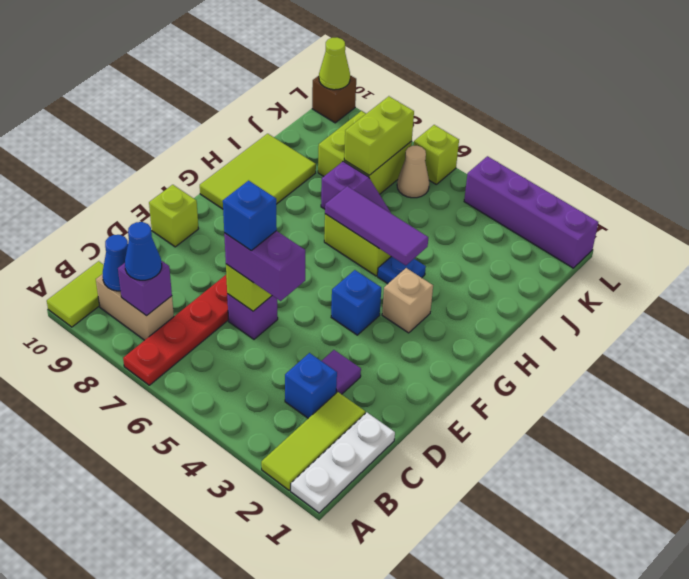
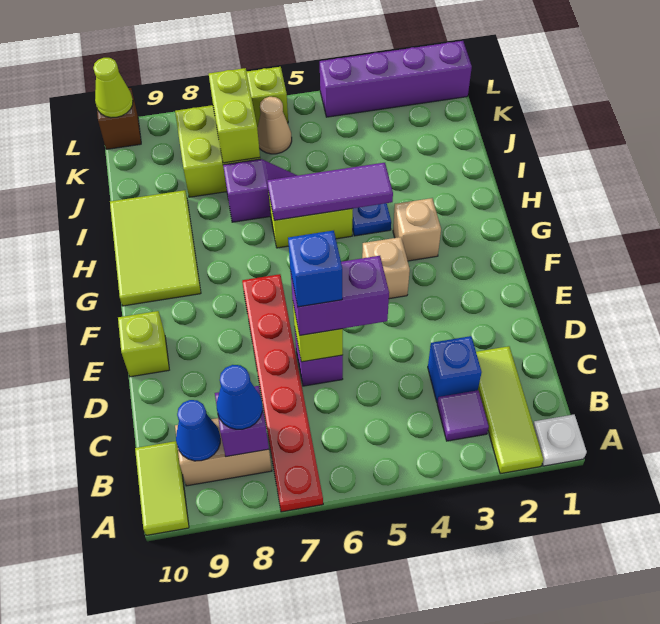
white plate A1:C1 level 1 -> white plate A1 level 1
purple tile D3 level 1 -> purple tile B3 level 1
blue brick F4 level 1 -> tan brick F4 level 1

